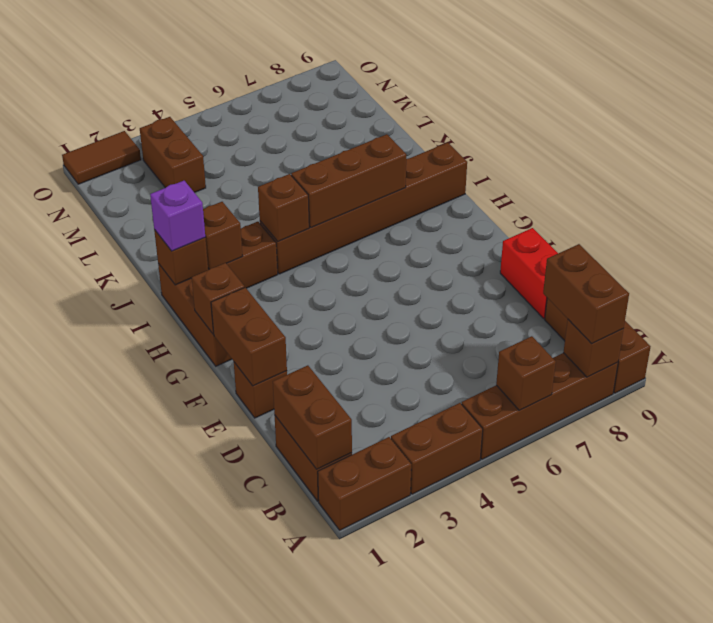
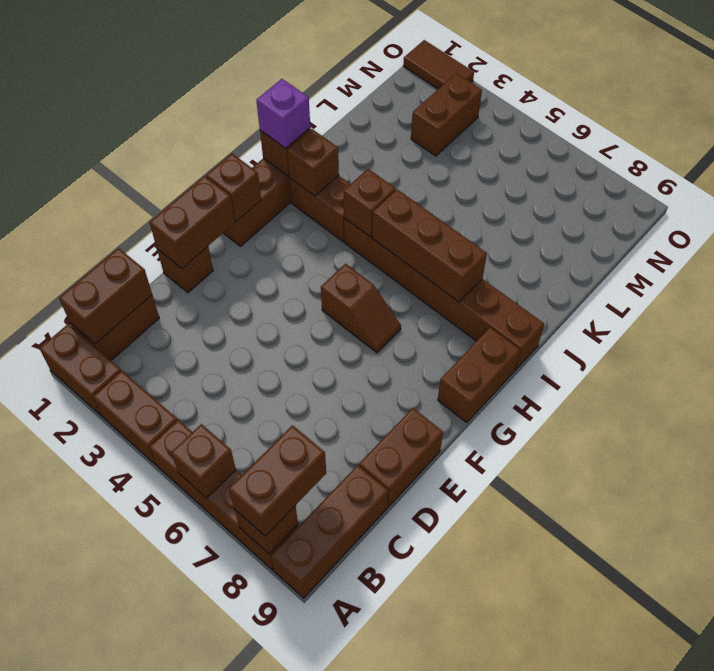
red brick D9:E9 level 1 -> brown brick D9:E9 level 1
none -> brown slope G5:G6 level 1 top 5
none -> brown brick G9:H9 level 1

